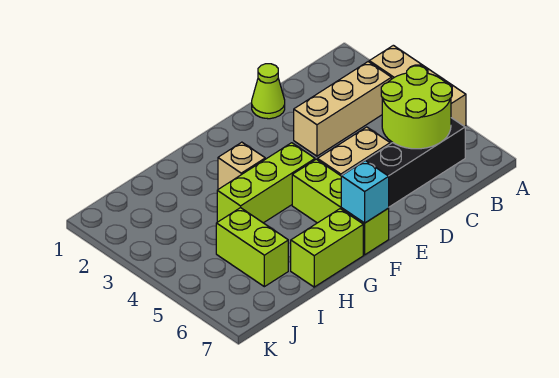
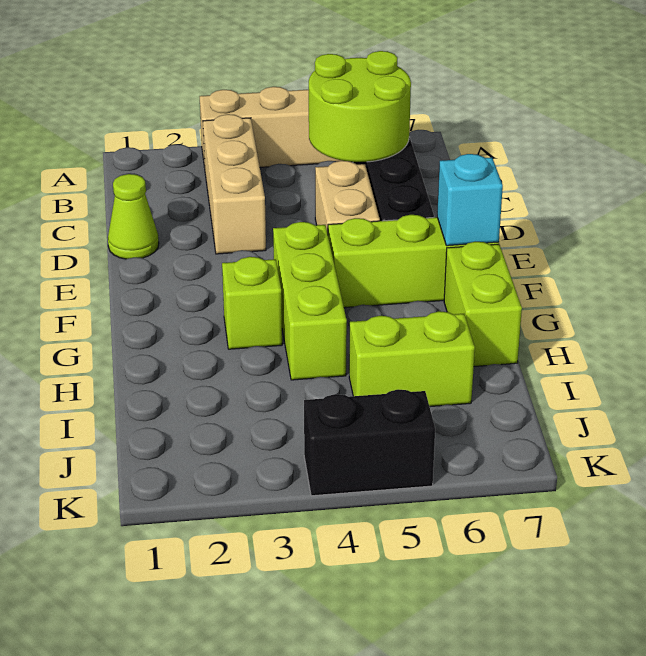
tan brick G3 level 1 -> lime brick G3 level 1
none -> black brick K4:K5 level 1

